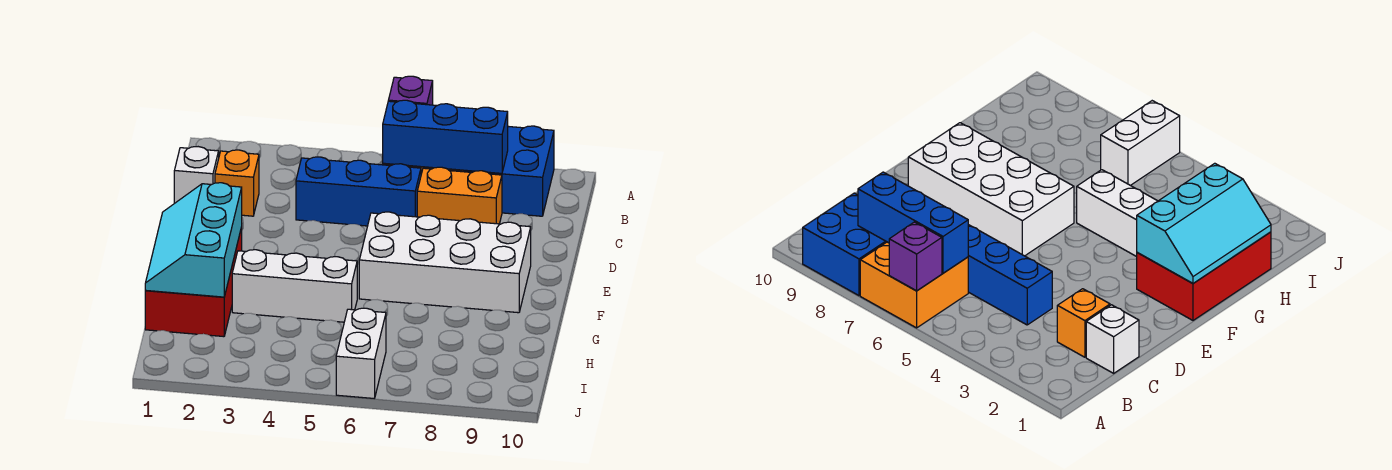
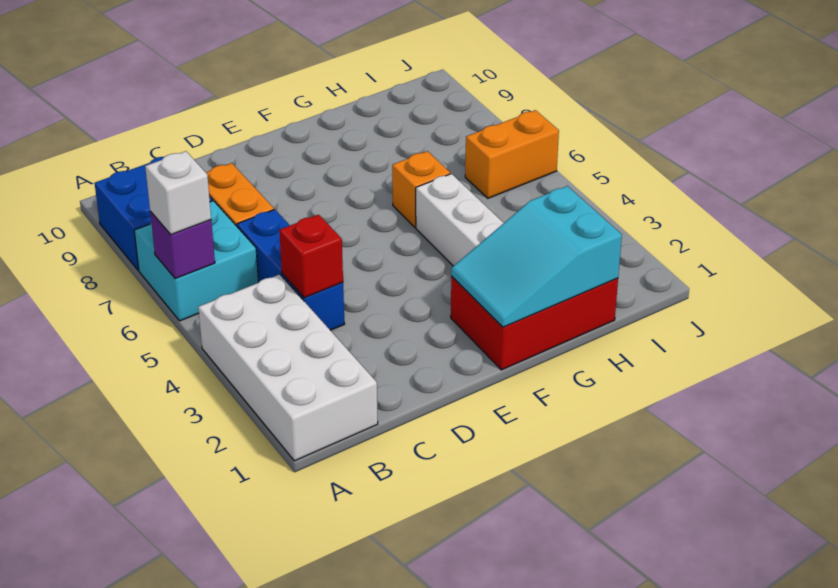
orange brick A6:B7 level 1 -> cyan brick A6:B7 level 1
blue brick B6:B8 level 2 -> none
white brick C1 level 1 -> white brick A6 level 3
orange brick C2 level 1 -> orange brick G6 level 1
none -> red brick C4 level 2
white brick E6:F9 level 1 -> white brick A1:B4 level 1
cyan slope F1:H2 level 2 top 2 -> cyan slope F1:H2 level 2 top H
white brick I6:J6 level 1 -> orange brick I6:J6 level 1

